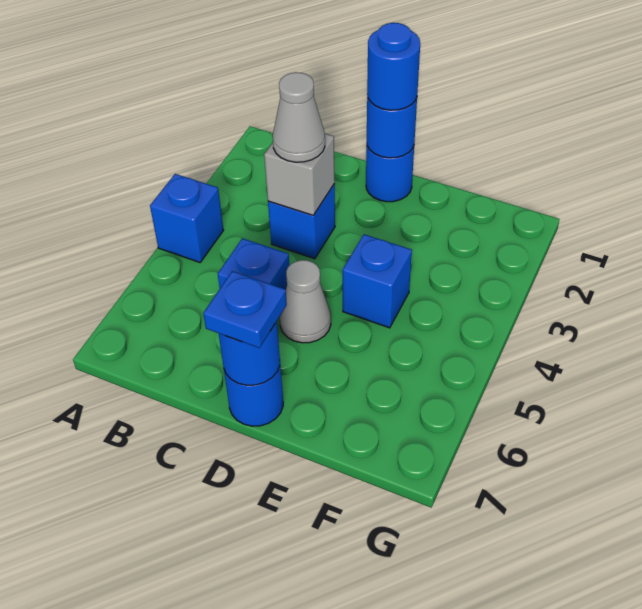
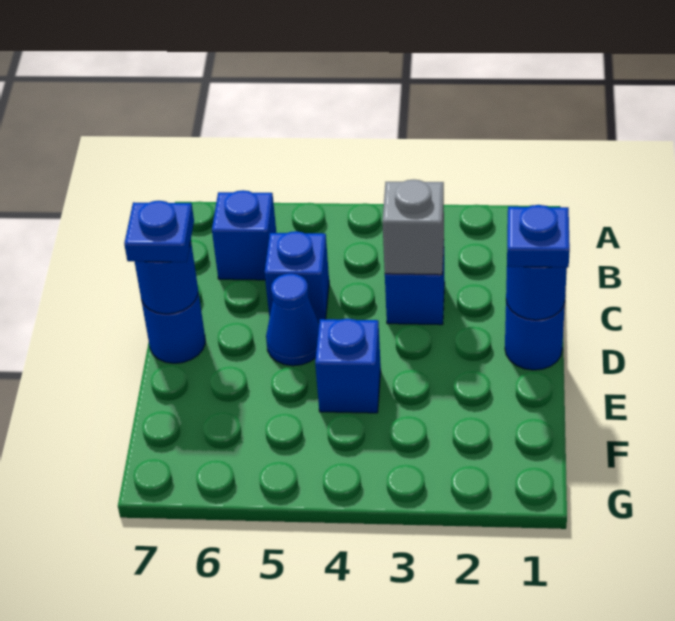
blue brick A4 level 1 -> blue brick B6 level 1
grey cone C3 level 3 -> none
blue round brick D1 level 3 -> blue plate D1 level 3
grey cone D5 level 1 -> blue cone D5 level 1

